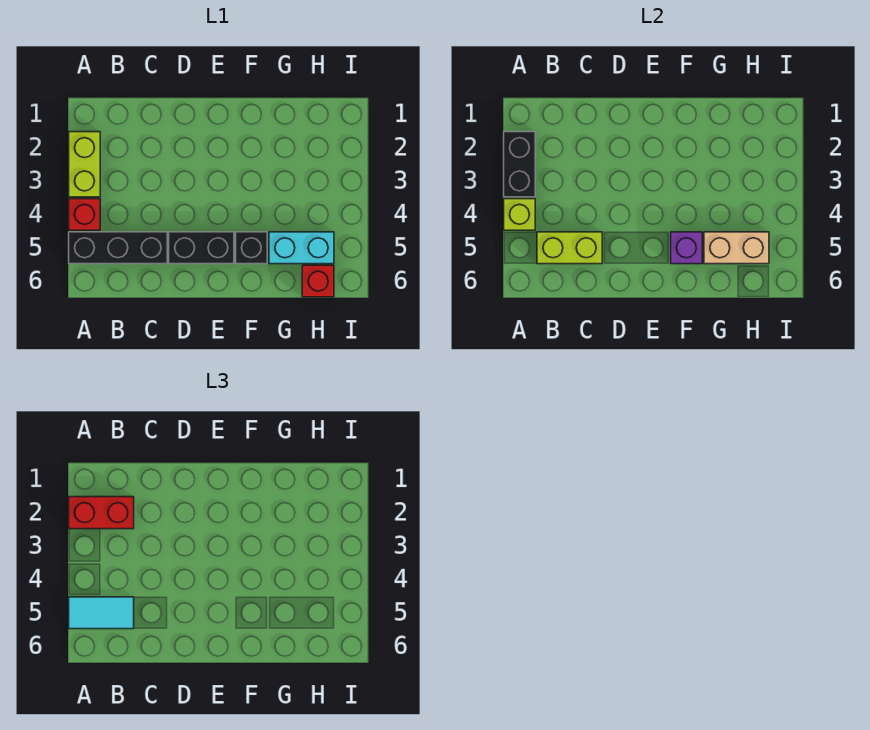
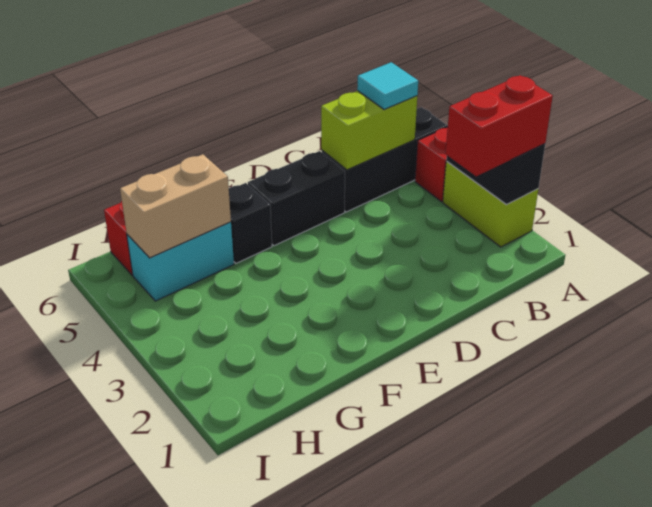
lime brick A4 level 2 -> none
cyan tile A5:B5 level 3 -> cyan tile B5 level 3
purple brick F5 level 2 -> none

